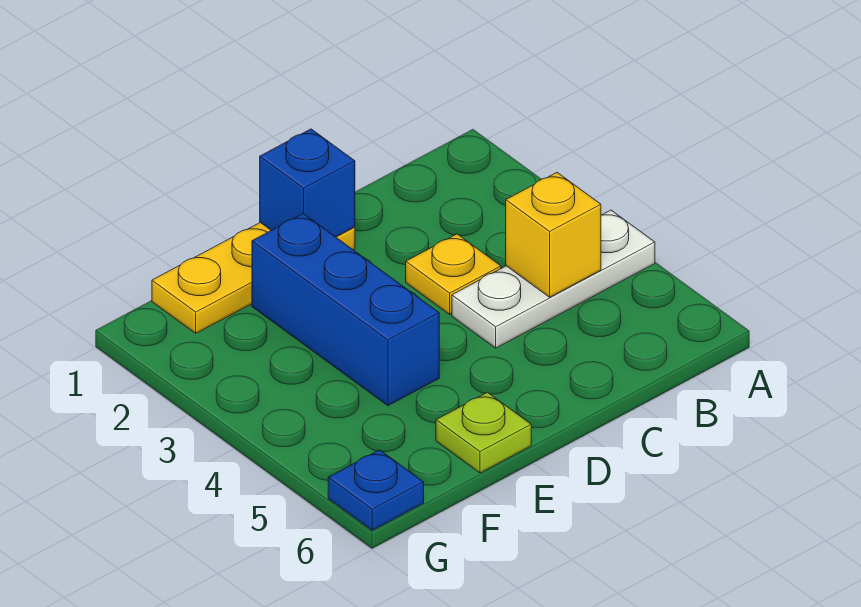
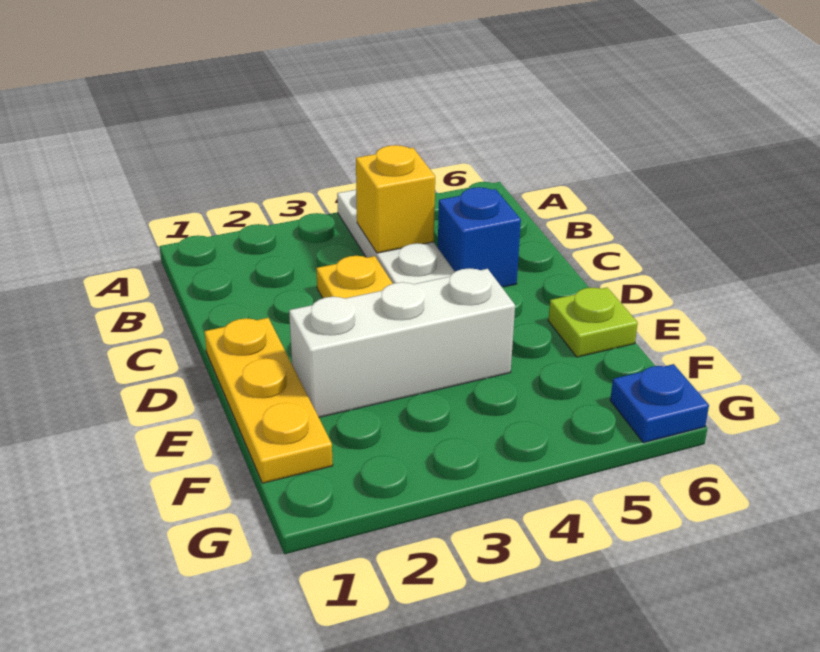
blue brick D1 level 2 -> blue brick C5 level 1
blue brick E2:E4 level 1 -> white brick E2:E4 level 1

